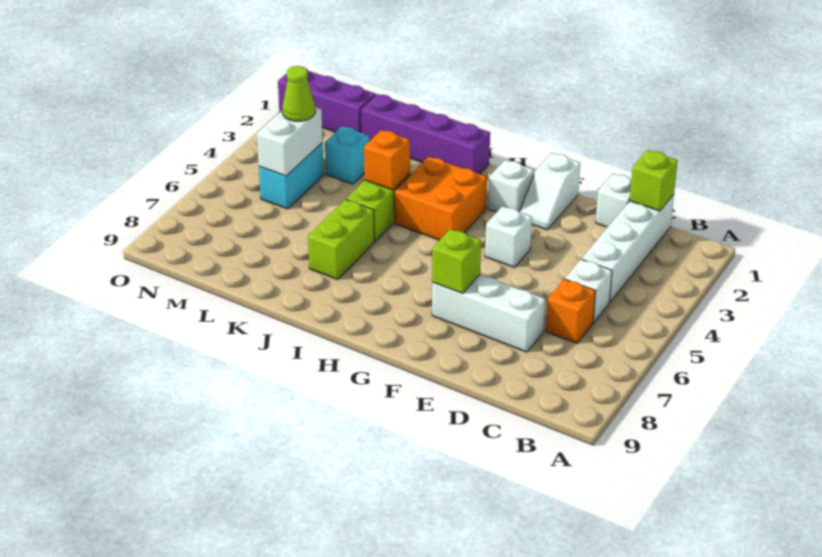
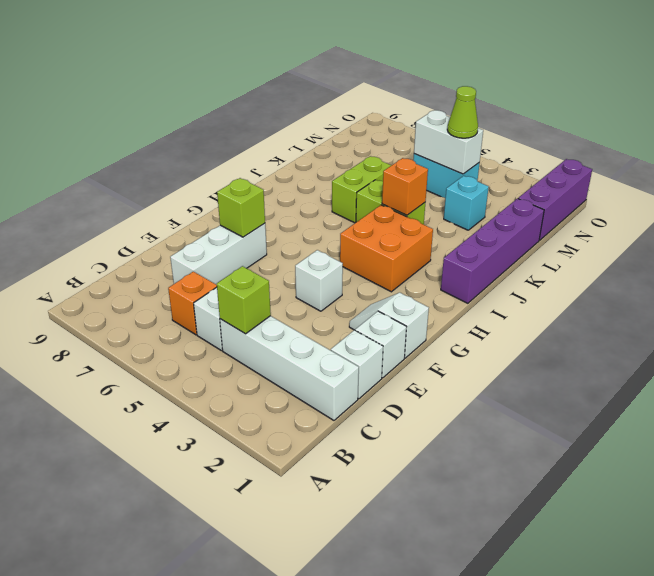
lime brick C1 level 2 -> lime brick C4 level 2
white brick G2 level 1 -> white brick E1 level 1
lime brick J6:J7 level 1 -> lime brick J6:K6 level 1

